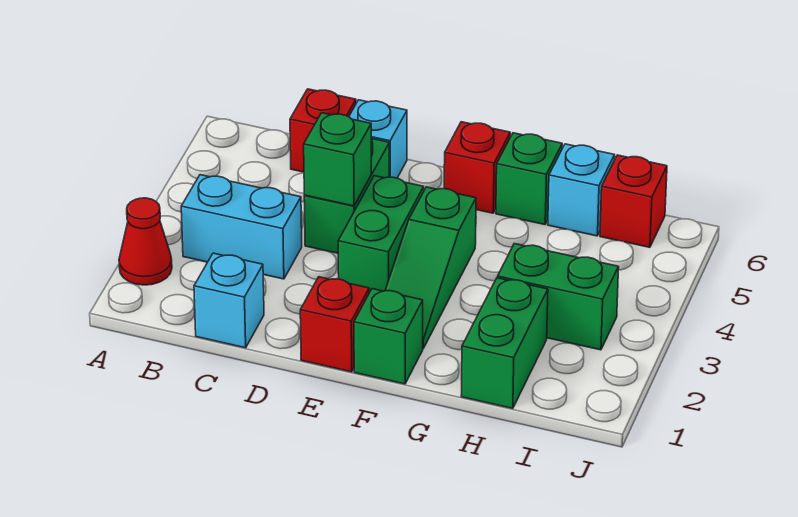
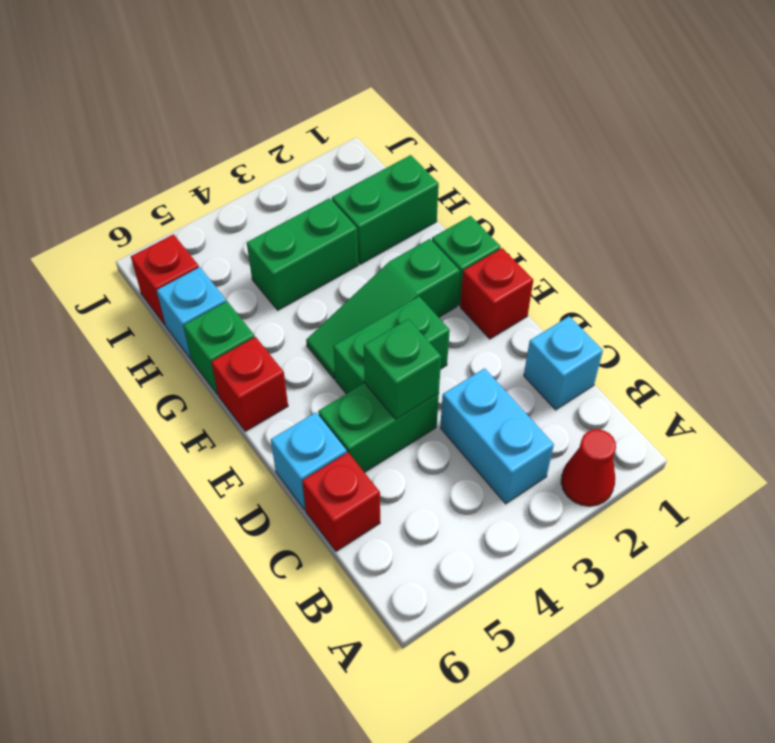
green slope F2:F4 level 1 top 4 -> green slope F2:F4 level 1 top 2
green brick H3:I3 level 1 -> green brick H3:H4 level 1

